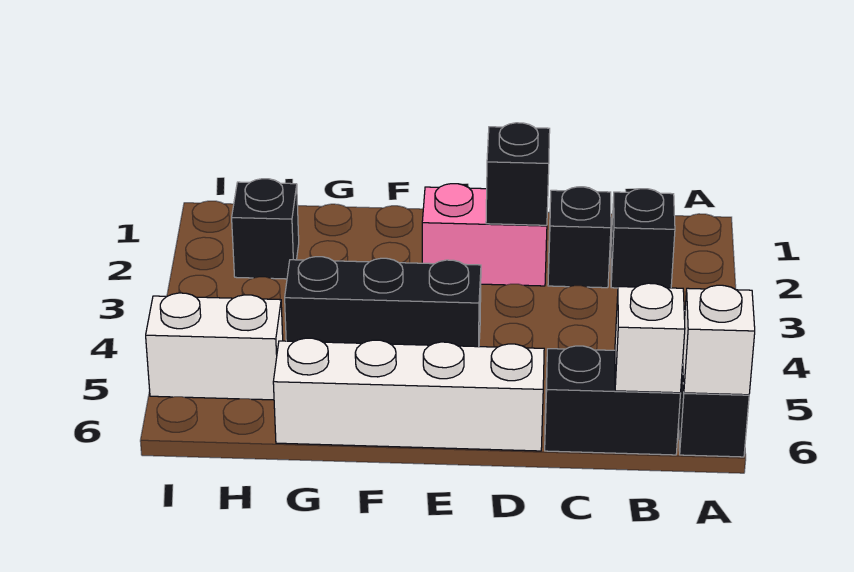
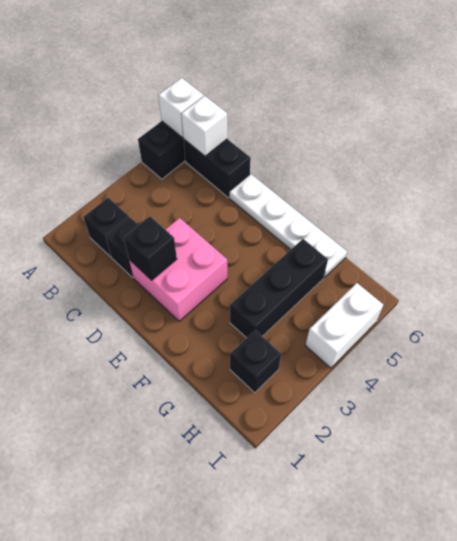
pink brick D2:E2 level 1 -> pink brick D2:E3 level 1
white brick D6:G6 level 1 -> white plate D6:G6 level 1
black brick E4:G4 level 1 -> black brick G3:G5 level 1
white brick H5:I5 level 1 -> white brick I4:I5 level 1

